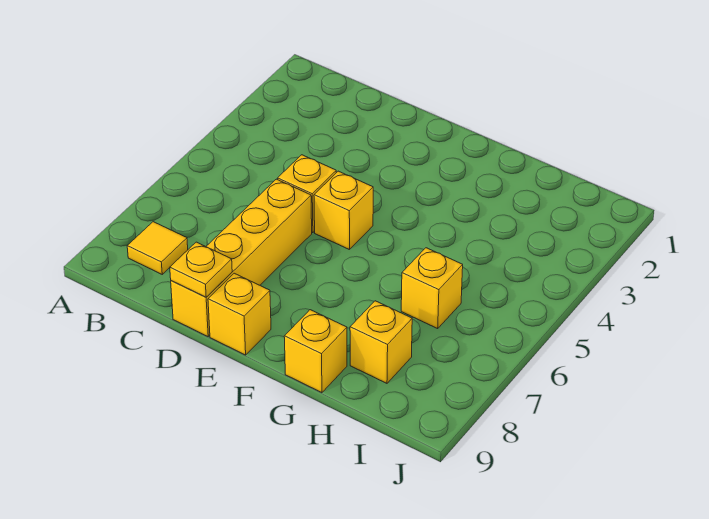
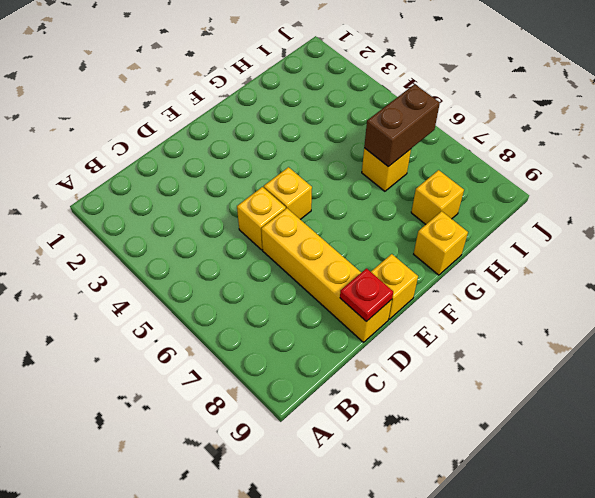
yellow tile B8 level 1 -> none
yellow plate D9 level 2 -> red plate D9 level 2
none -> brown brick H6:I6 level 2

